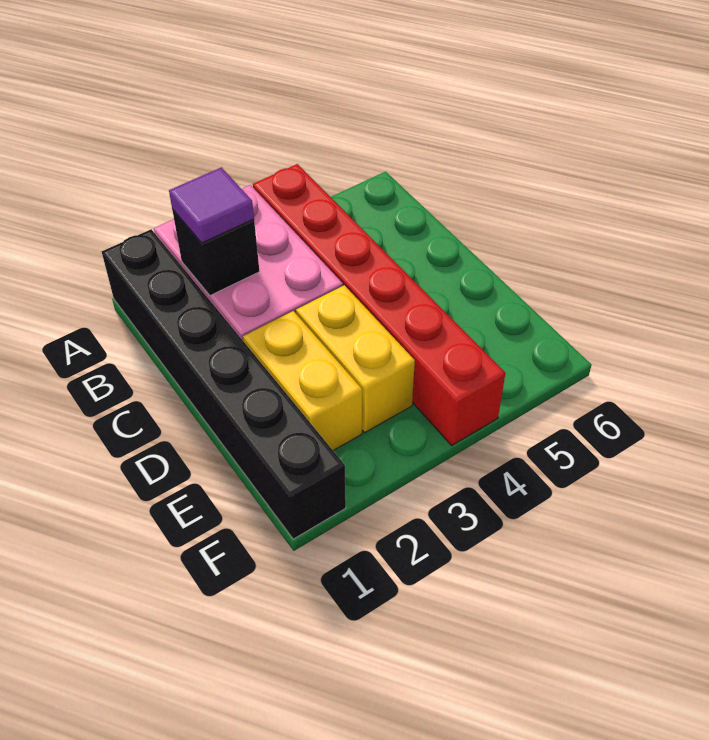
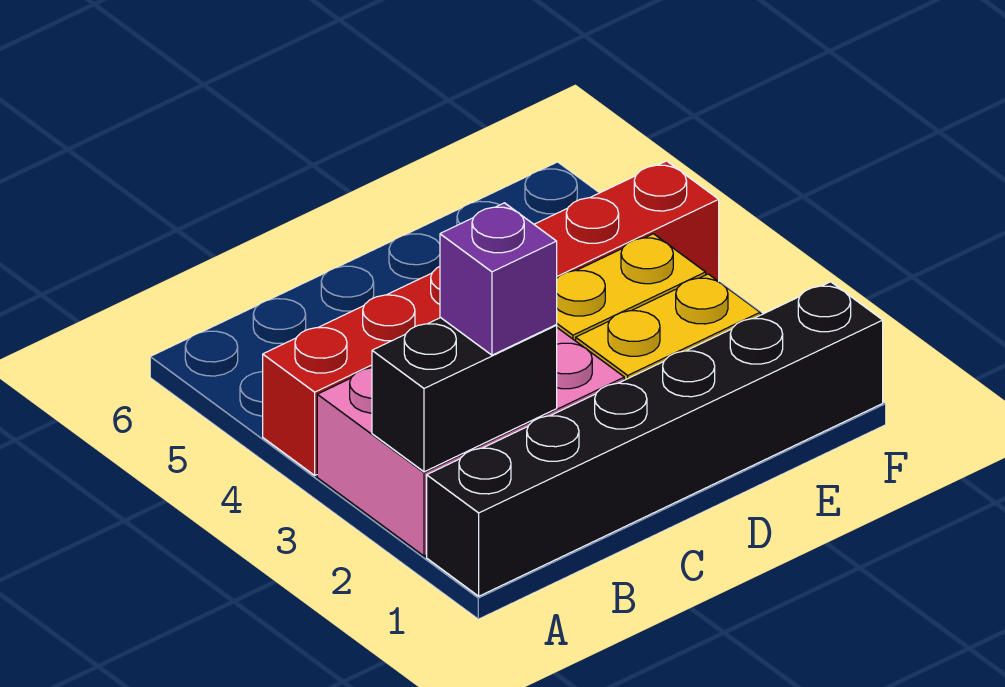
black brick B2 level 2 -> black brick A2:B2 level 2
purple tile B2 level 3 -> purple brick B2 level 3

